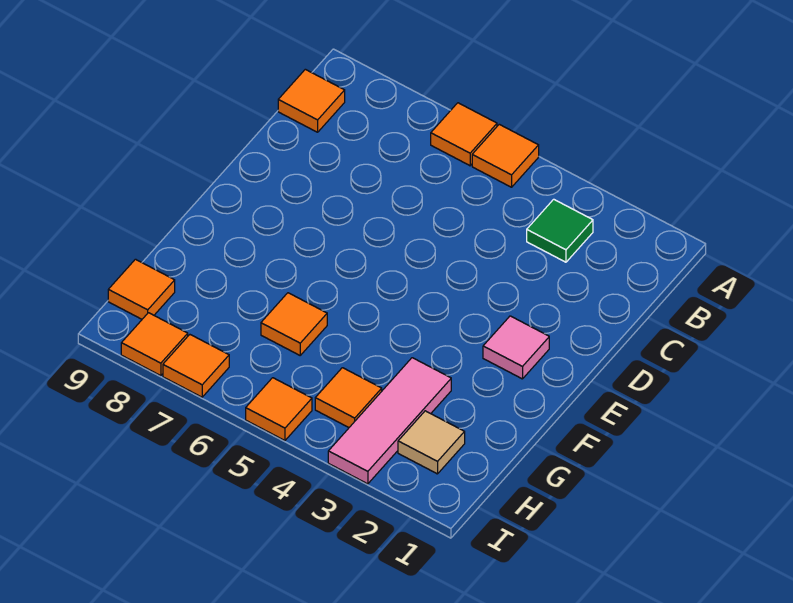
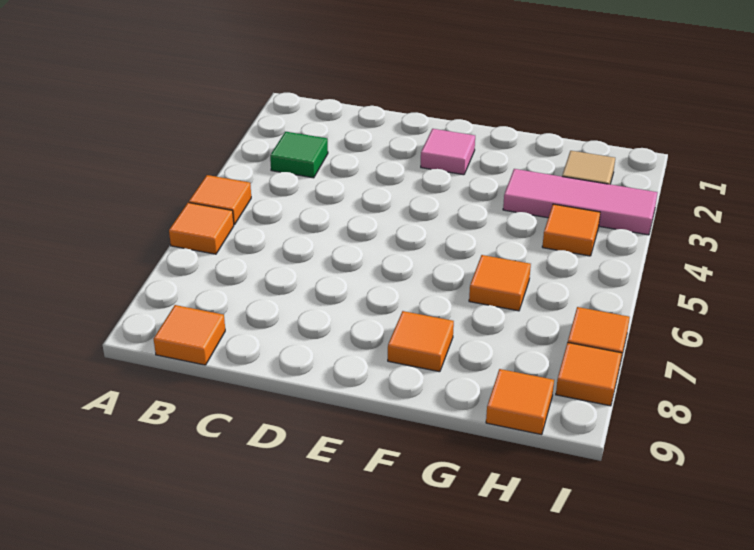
orange tile I5 level 1 -> orange tile F8 level 1

